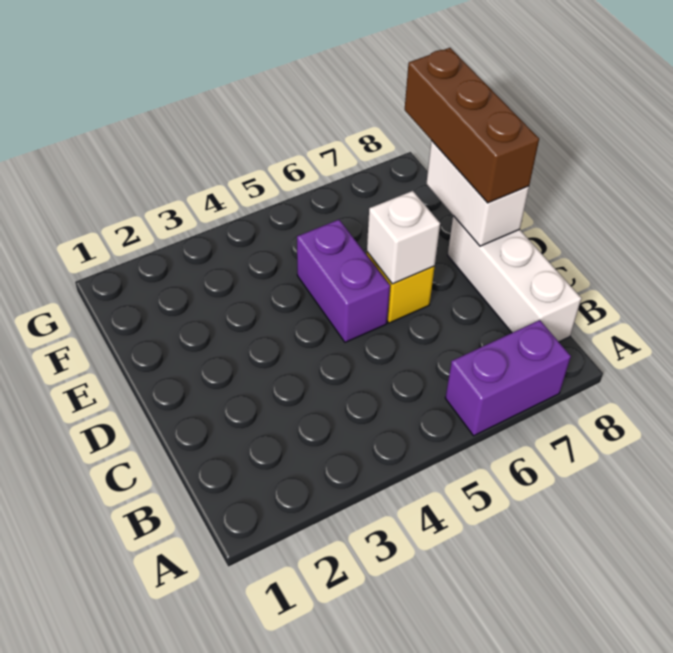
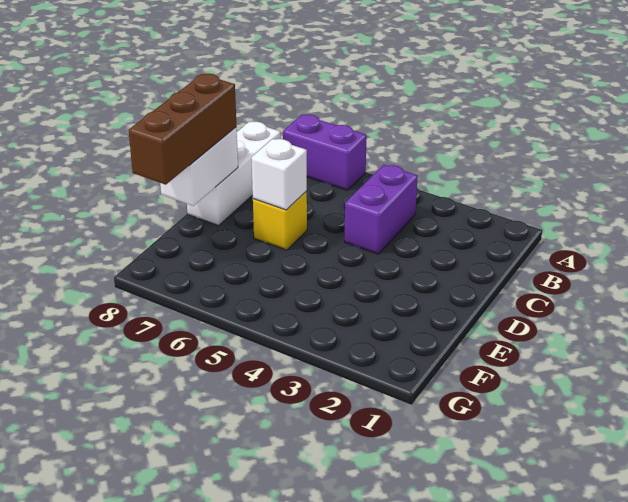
purple brick D5:E5 level 1 -> purple brick B4:C4 level 1

